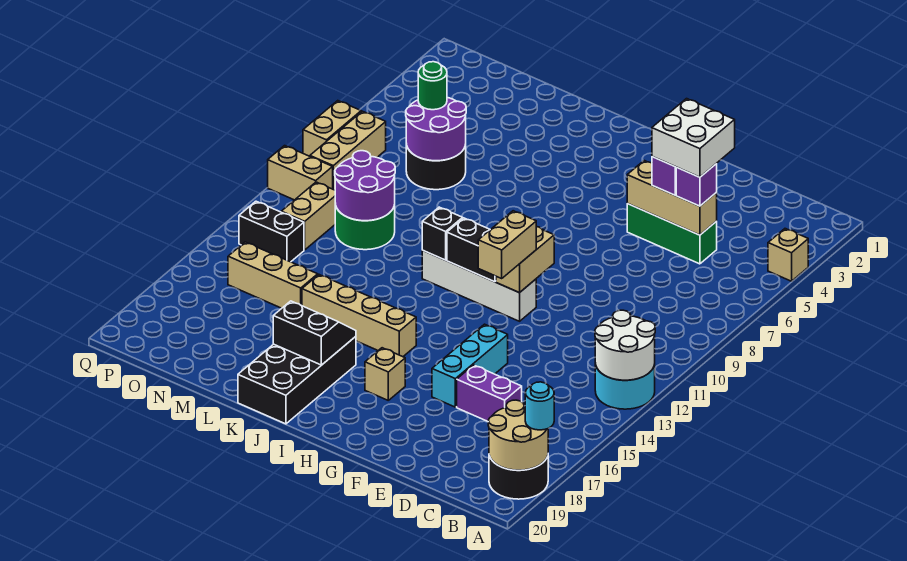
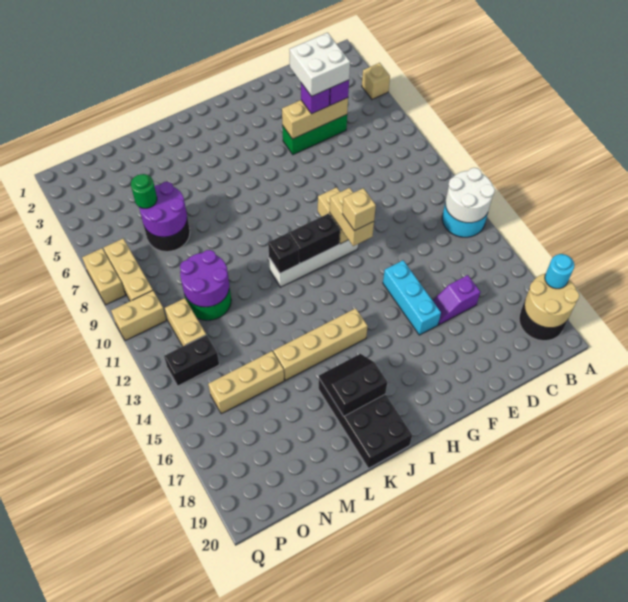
purple brick D16:E16 level 1 -> purple slope D16:E16 level 1 top D
tan brick H17 level 1 -> tan brick G12 level 4

